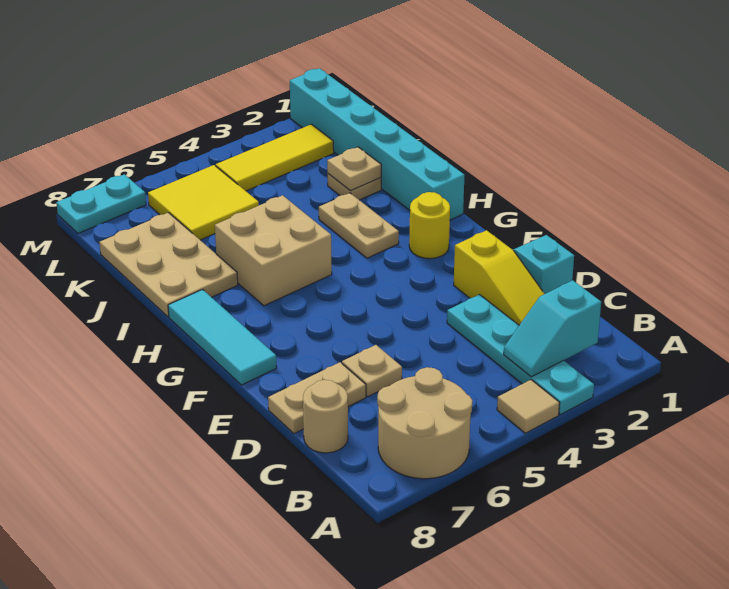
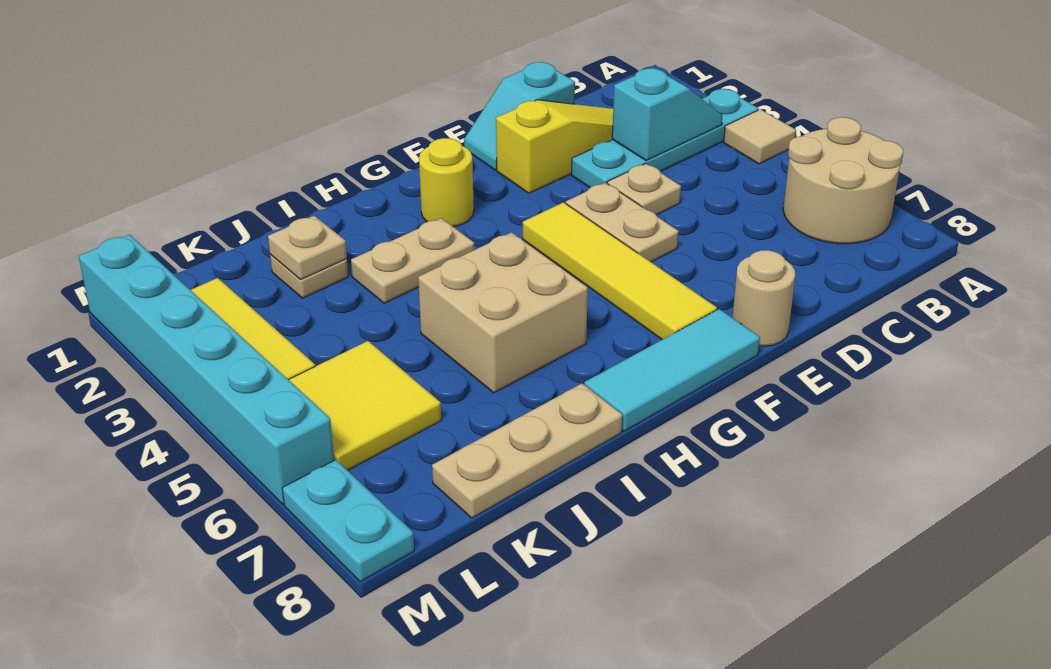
cyan slope B2:B3 level 2 top 2 -> cyan slope B3:C3 level 2 top C
tan round brick C8 level 1 -> tan round brick E8 level 1
tan plate D6 level 1 -> tan plate D4 level 1
tan plate D7:D8 level 1 -> tan plate E4:E5 level 1
none -> yellow tile F4:F7 level 1
cyan brick H1:M1 level 1 -> cyan brick M1:M6 level 1
tan plate I7:K8 level 1 -> tan plate I8:K8 level 1

